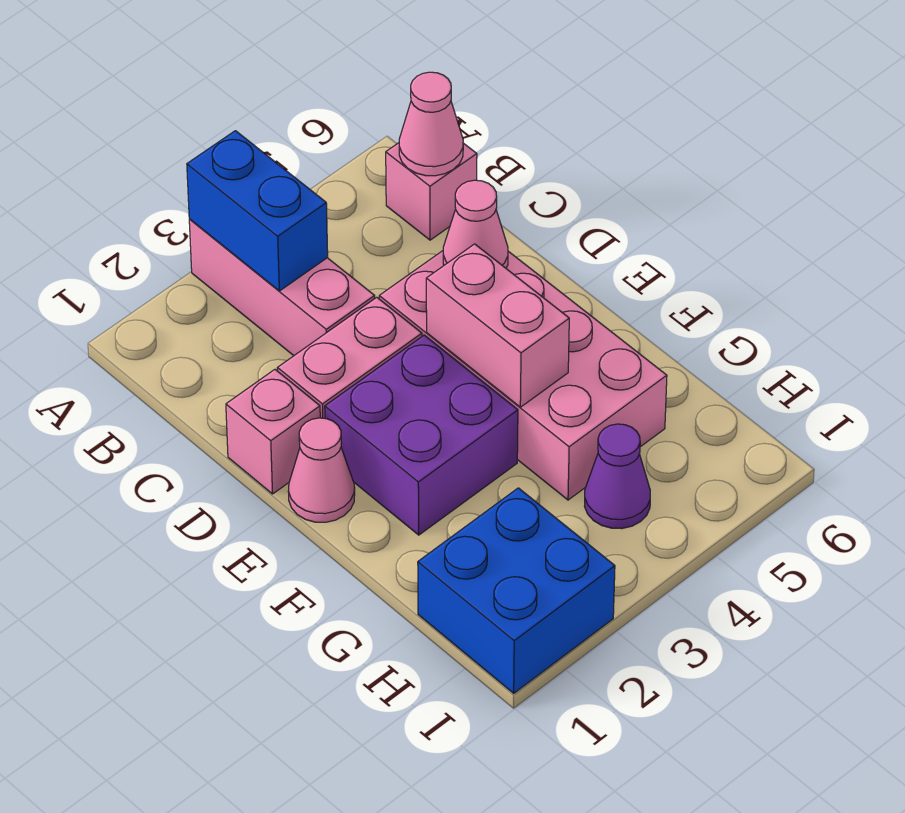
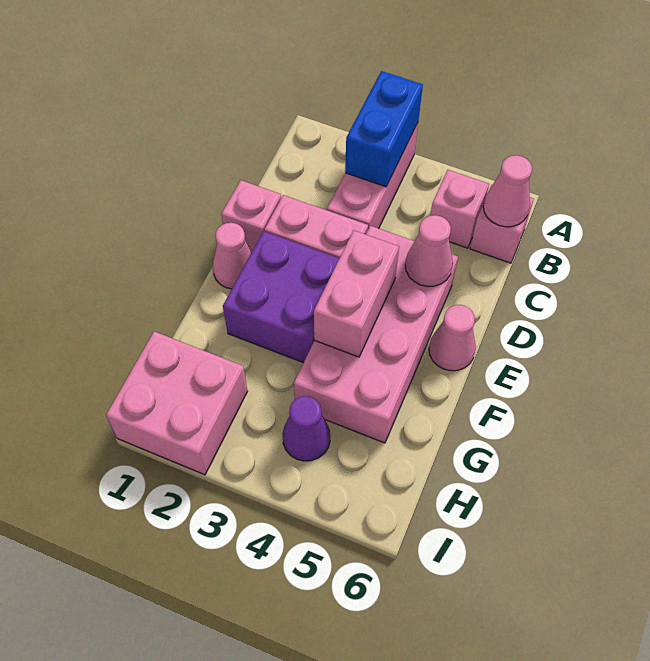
none -> pink brick B5 level 1
none -> pink cone E6 level 1
blue brick H1:I2 level 1 -> pink brick H1:I2 level 1

